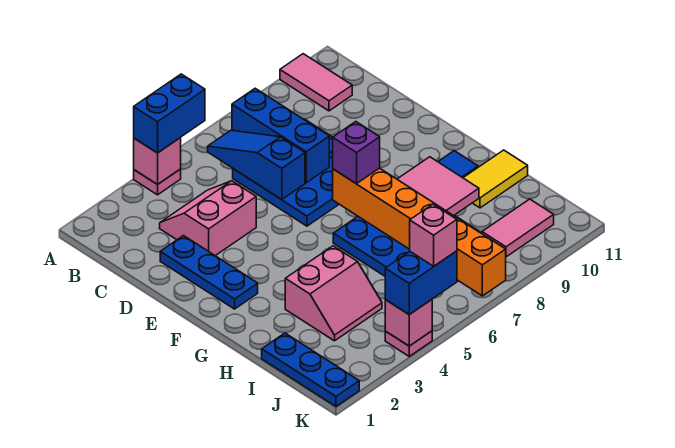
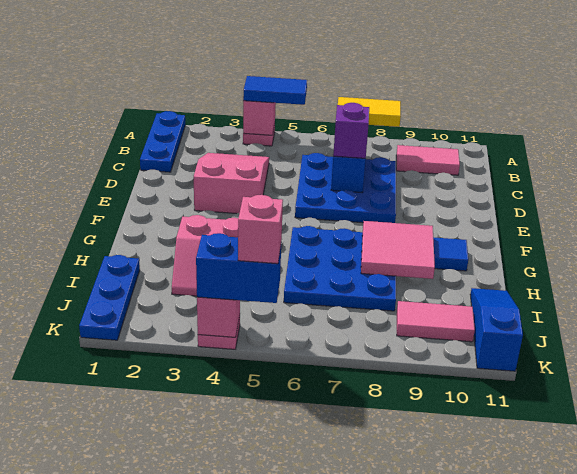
blue brick A4:A5 level 3 -> blue tile A4:A5 level 3
pink tile A10:B10 level 1 -> pink tile B9:B10 level 1
blue slope B6:D6 level 2 top D -> blue slope I11:K11 level 1 top K
pink slope C3:D4 level 1 top D -> pink slope C3:E4 level 1 top E
blue plate D2:F2 level 1 -> blue plate A1:C1 level 1
orange brick F7:K7 level 2 -> none
purple brick F7 level 3 -> purple brick D7 level 3
yellow tile H10:H11 level 1 -> yellow tile B7:B8 level 3

